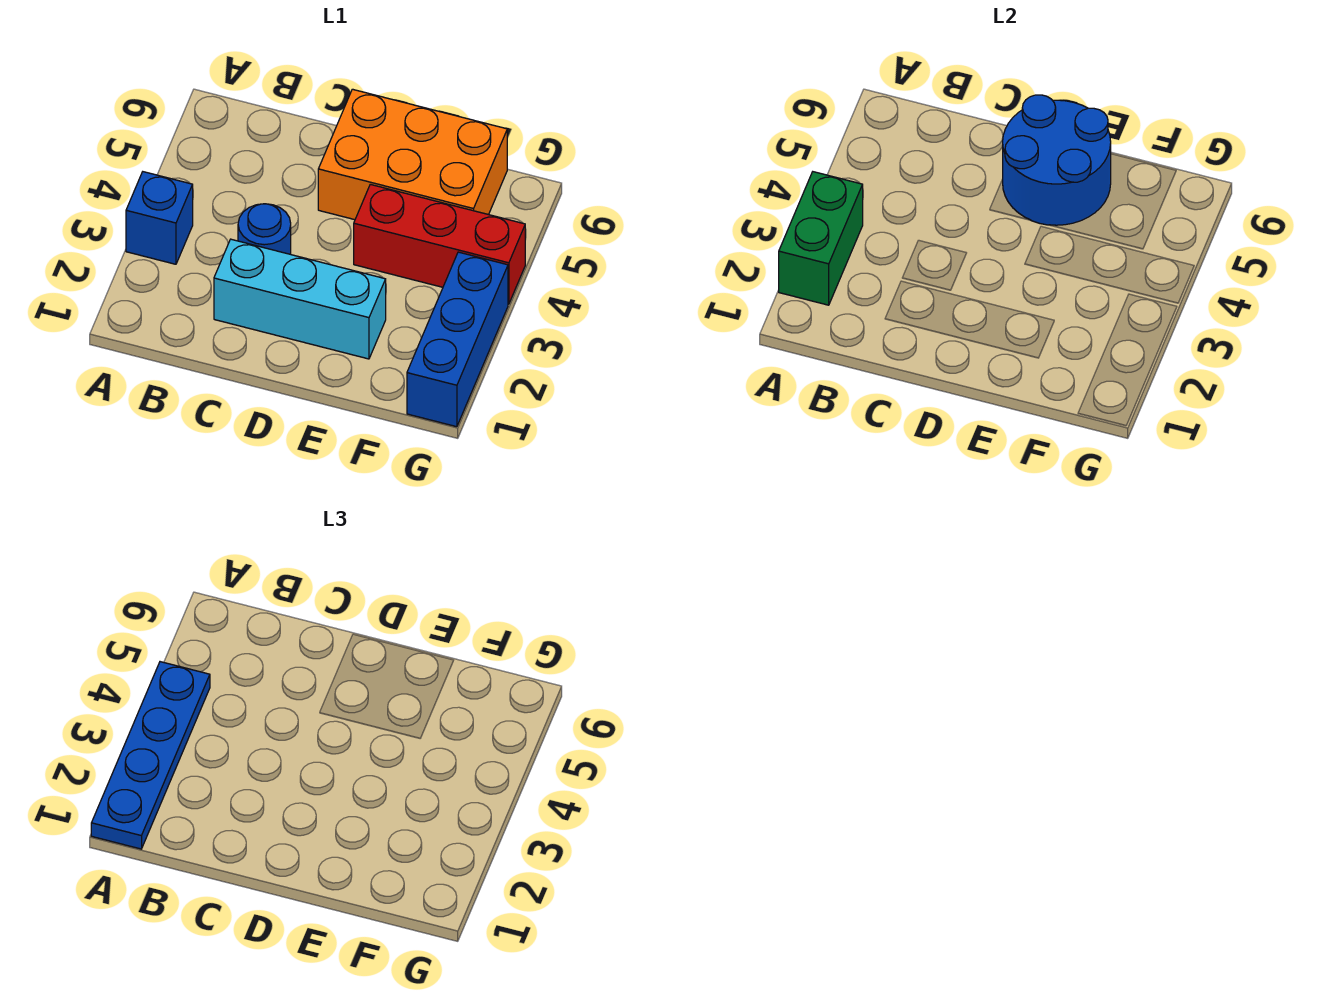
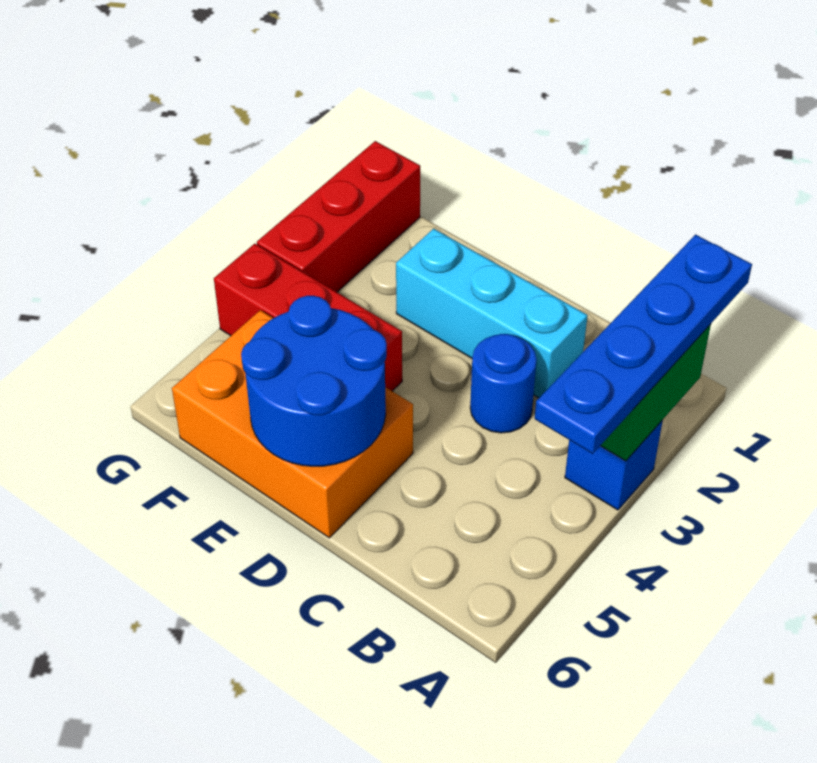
blue brick G1:G3 level 1 -> red brick G1:G3 level 1

